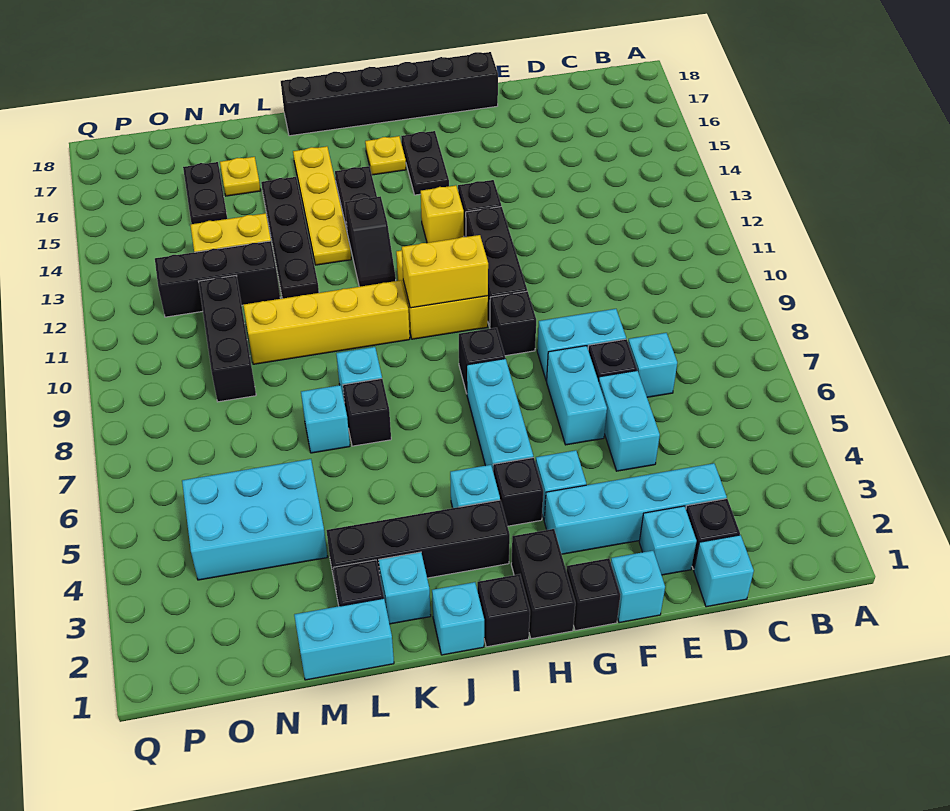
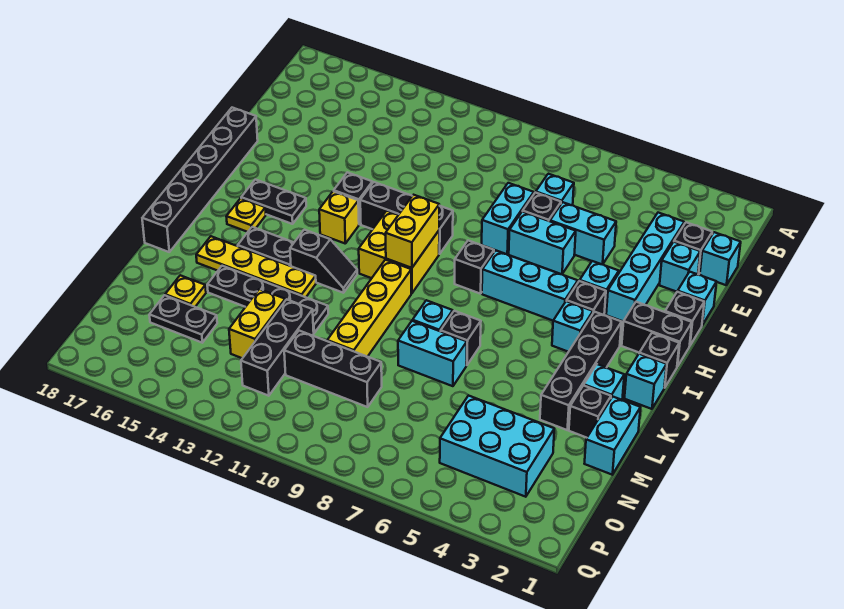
black brick G9 level 1 -> none
cyan brick L7 level 1 -> cyan brick L7:L8 level 1
cyan brick M4:O5 level 1 -> cyan brick N3:O5 level 1

